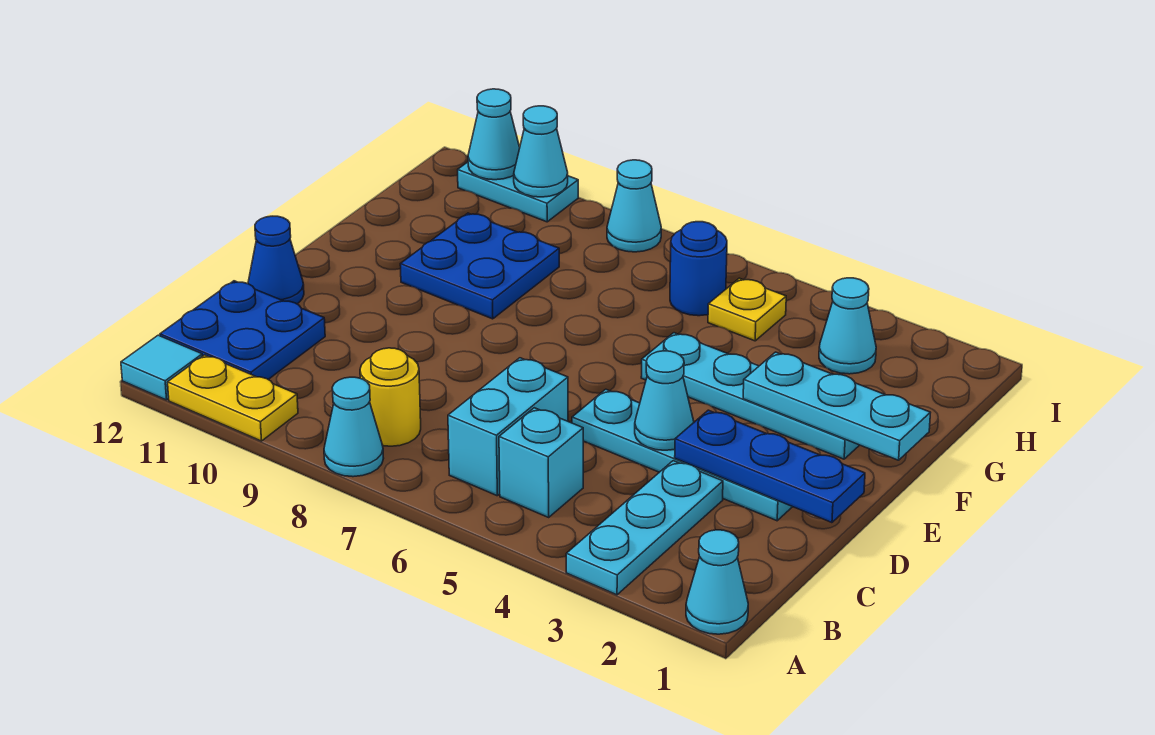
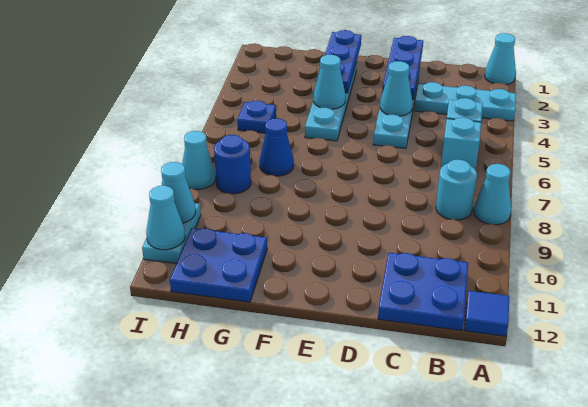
yellow plate A10:A11 level 1 -> none
cyan tile A12 level 1 -> blue tile A12 level 1
cyan brick B6:C6 level 1 -> cyan brick B6 level 1
yellow round brick B8 level 1 -> cyan round brick B8 level 1
blue cone D12 level 1 -> blue cone G7 level 1
cyan plate F1:F3 level 2 -> blue plate F1:F3 level 2
blue plate F9:G10 level 1 -> blue plate G11:H12 level 1
cyan cone H3 level 1 -> cyan cone F4 level 2
yellow plate H5 level 1 -> blue plate H5 level 1
blue round brick H6 level 1 -> blue round brick H8 level 1

